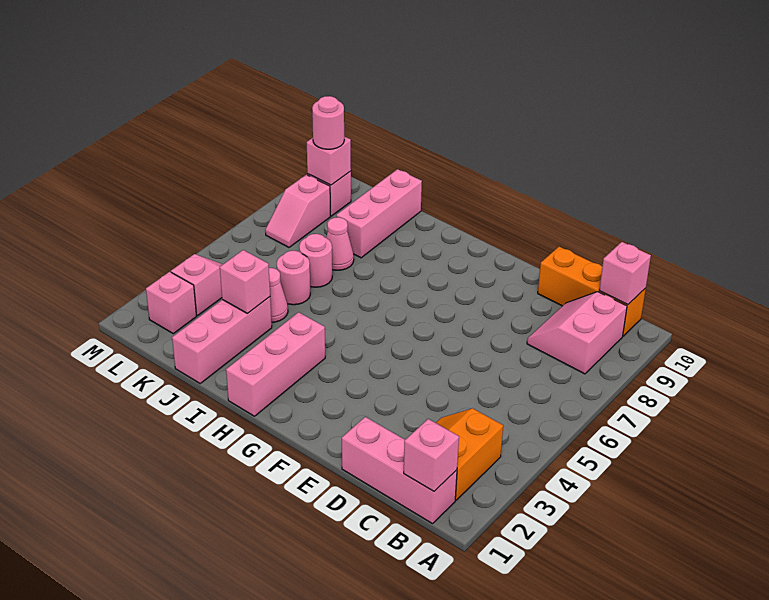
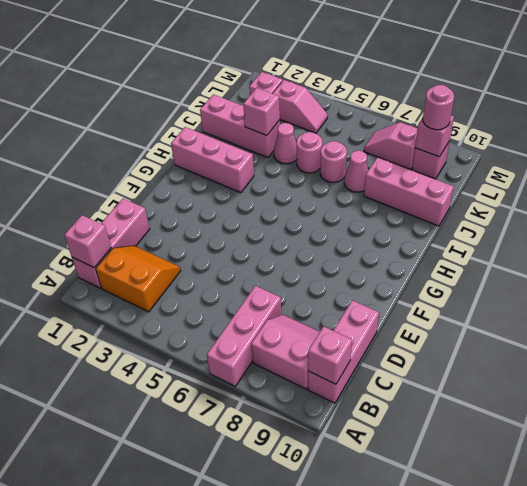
none -> pink brick A7:C7 level 1
orange brick B10:D10 level 1 -> pink brick B10:D10 level 1

